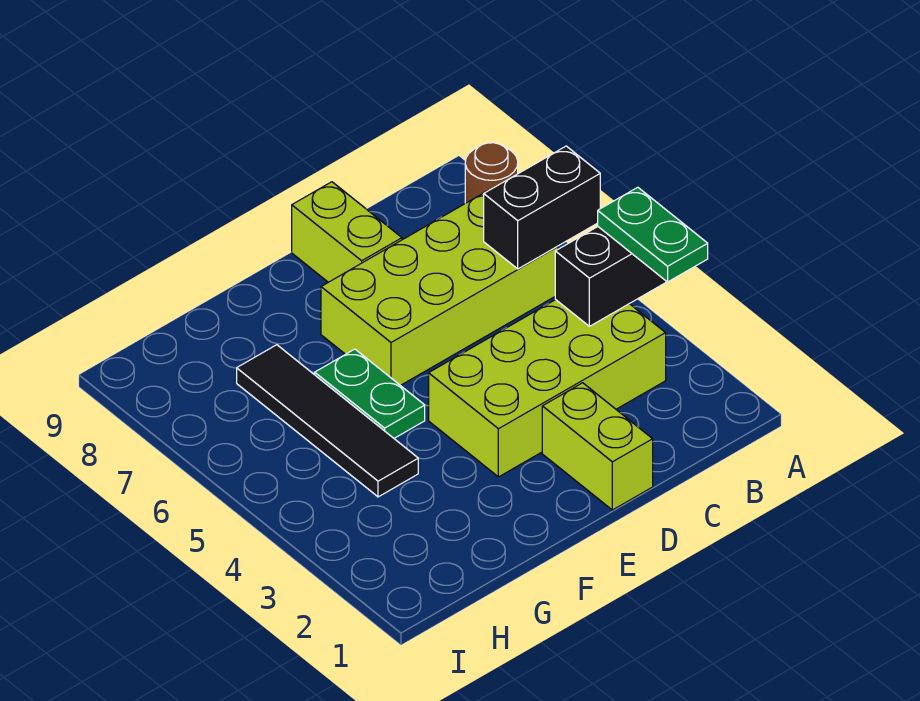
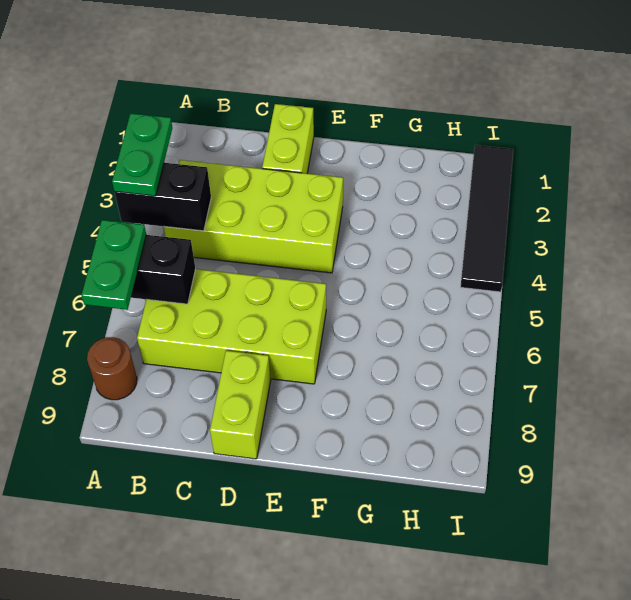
green plate F5:F6 level 1 -> green plate A6:A7 level 3
black tile G4:G7 level 1 -> black tile I1:I4 level 1

